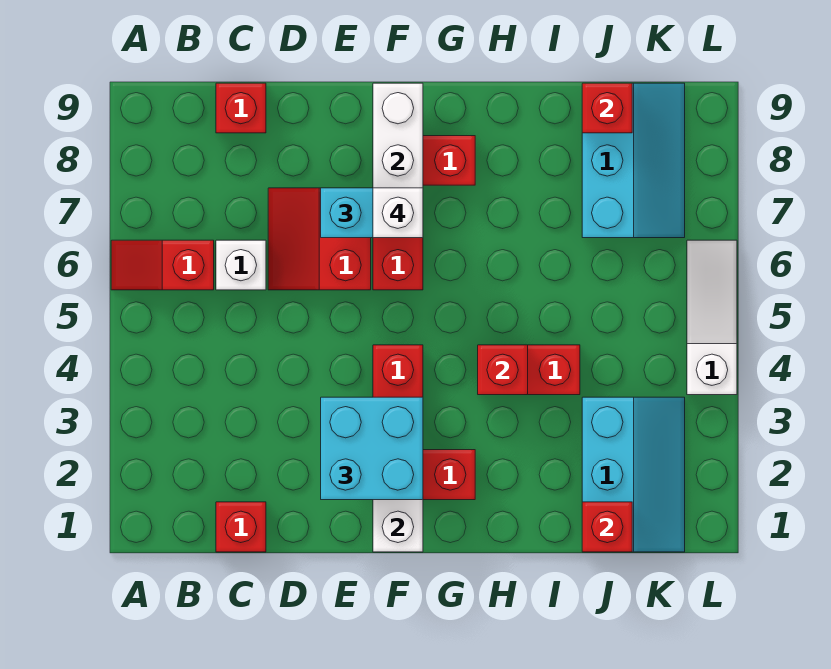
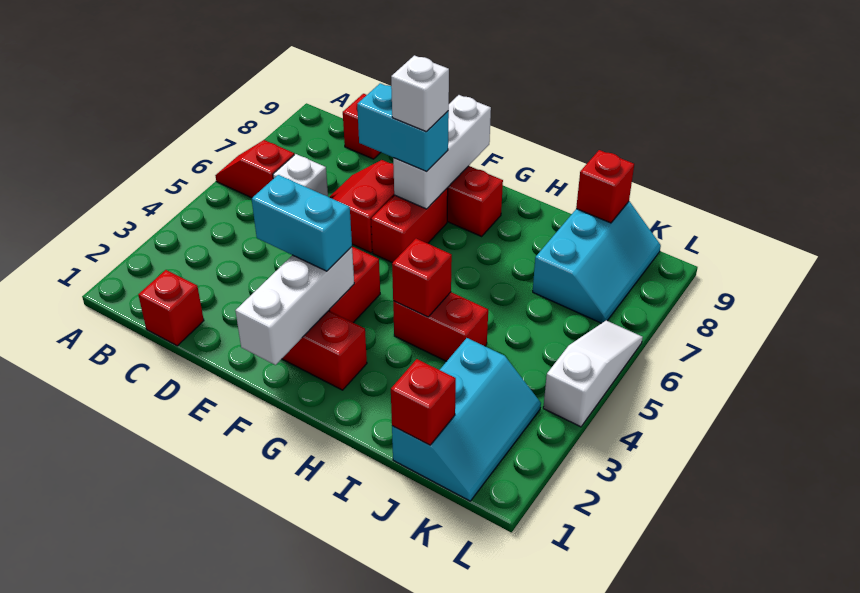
cyan brick E2:F3 level 3 -> cyan brick E3:F3 level 3

